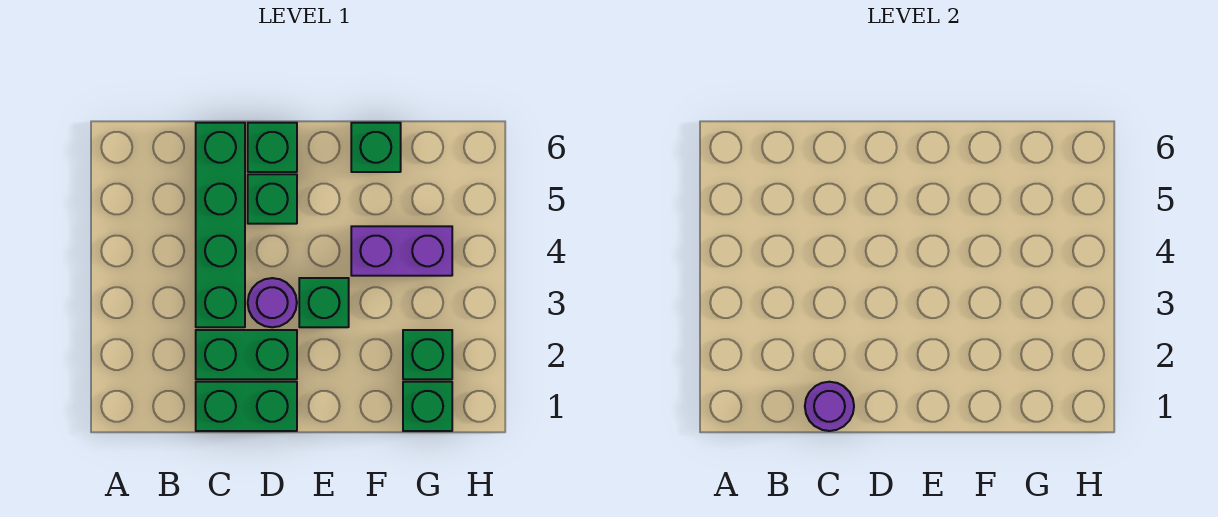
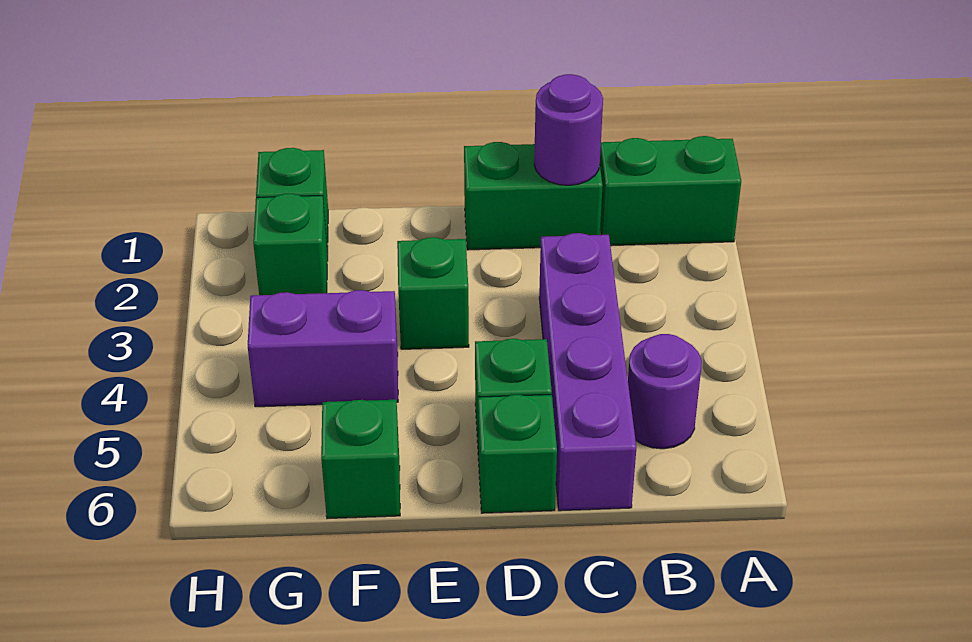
green brick C2:D2 level 1 -> green brick A1:B1 level 1
green brick C3:C6 level 1 -> purple brick C3:C6 level 1
purple round brick D3 level 1 -> purple round brick B5 level 1

